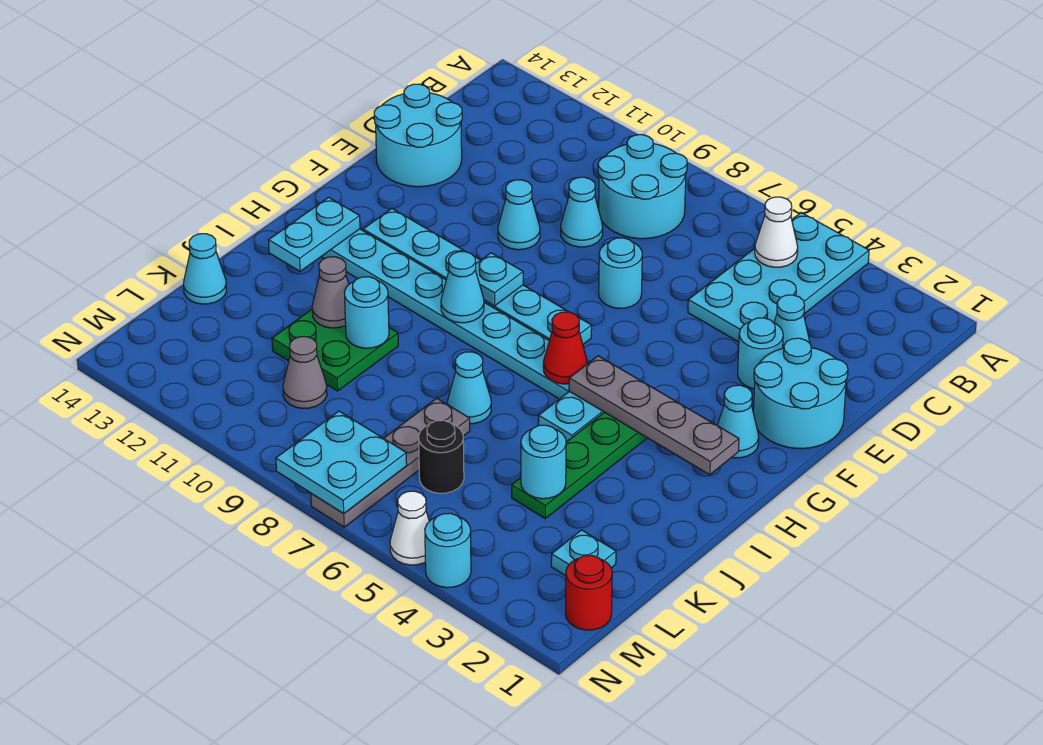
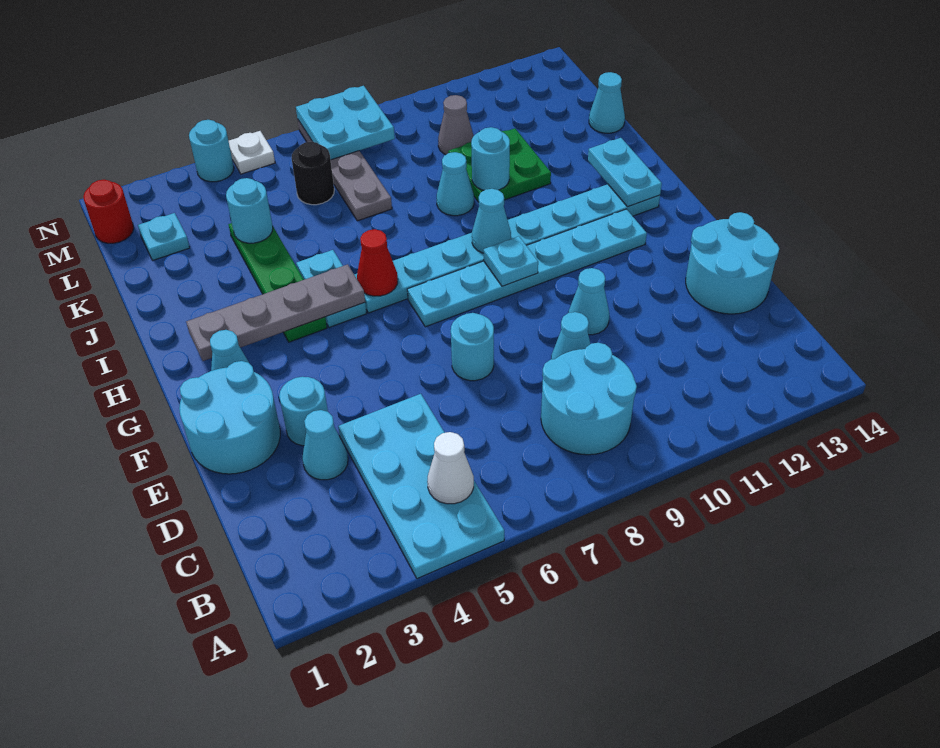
cyan cone J7 level 1 -> cyan cone J9 level 1
grey cone J11 level 2 -> none
white cone N5 level 1 -> white plate N5 level 1

